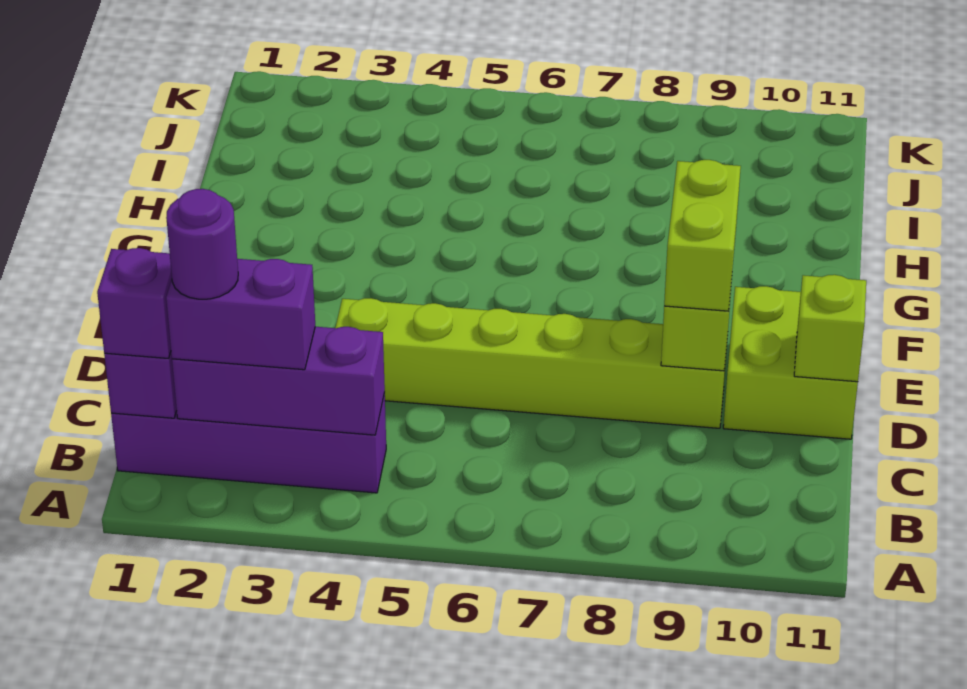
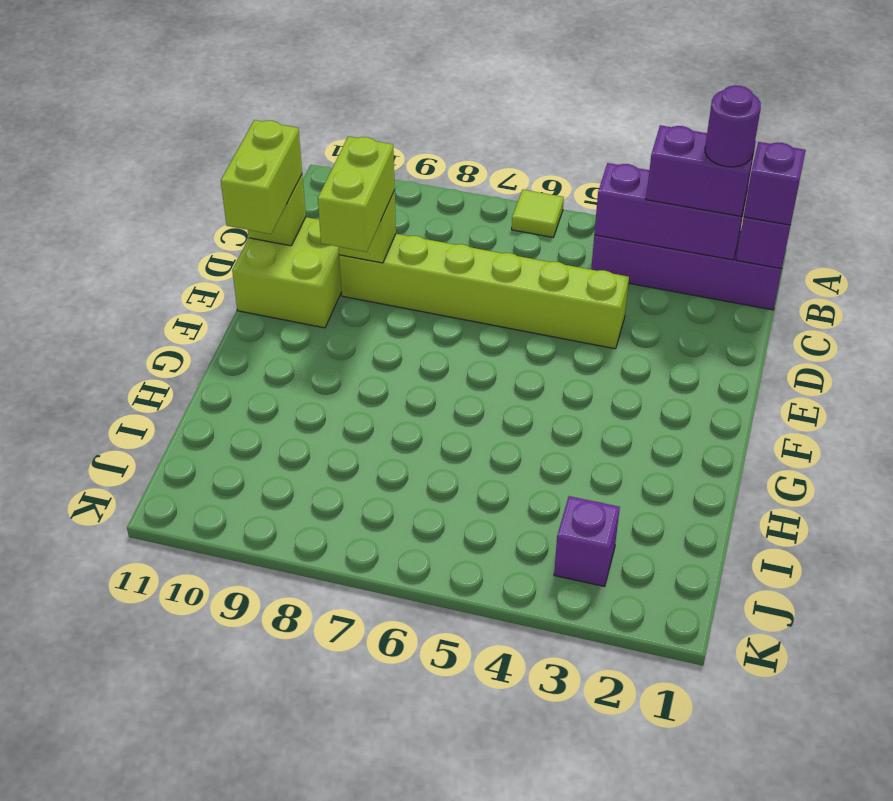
none -> lime tile A6 level 1
none -> lime brick D11:E11 level 3
none -> purple brick J3 level 1

